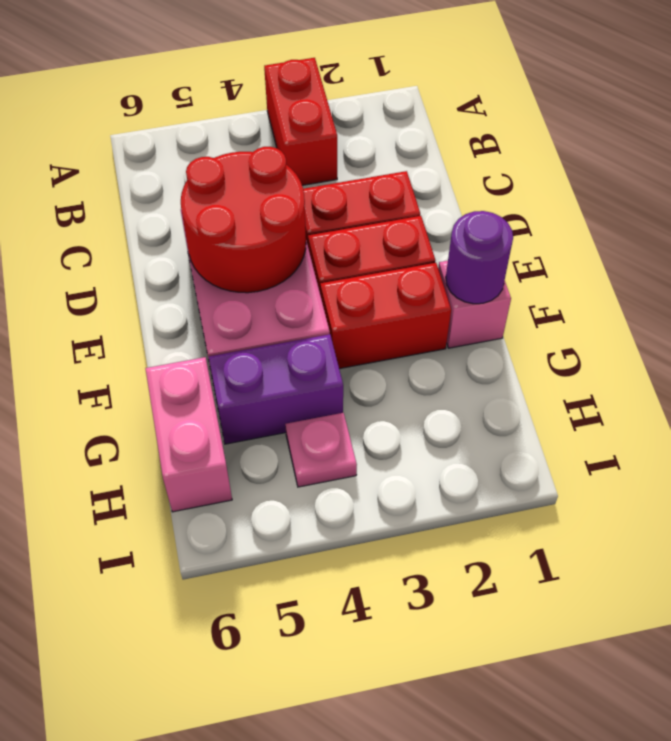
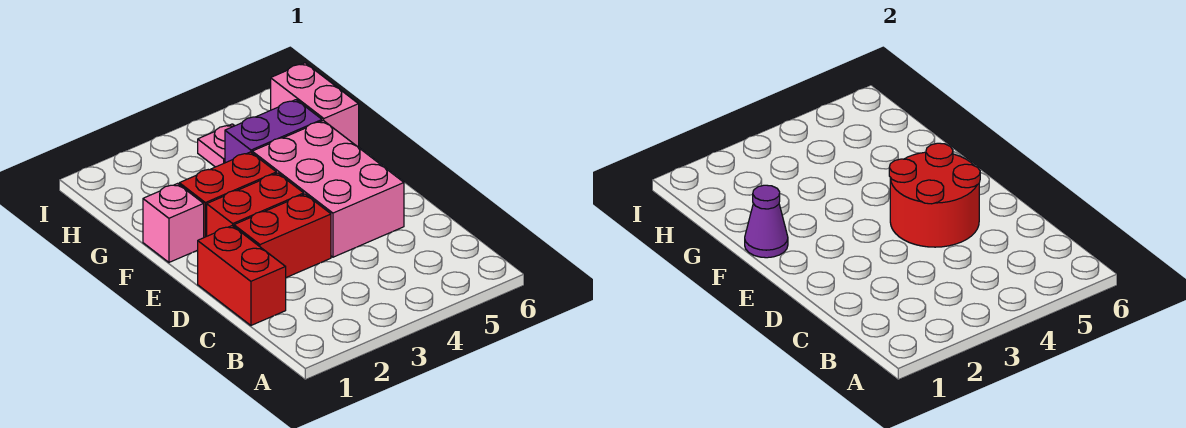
red brick A3:B3 level 1 -> red brick C1:D1 level 1
purple round brick F1 level 2 -> purple cone F1 level 2

